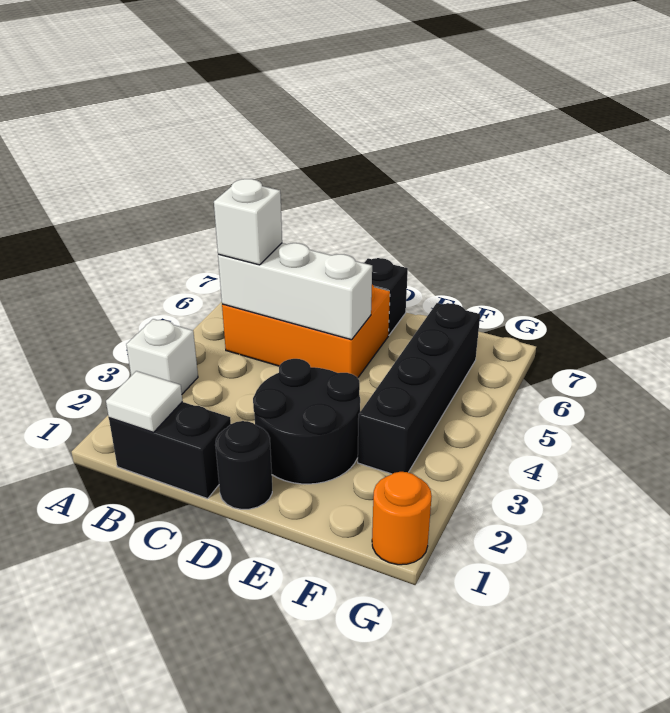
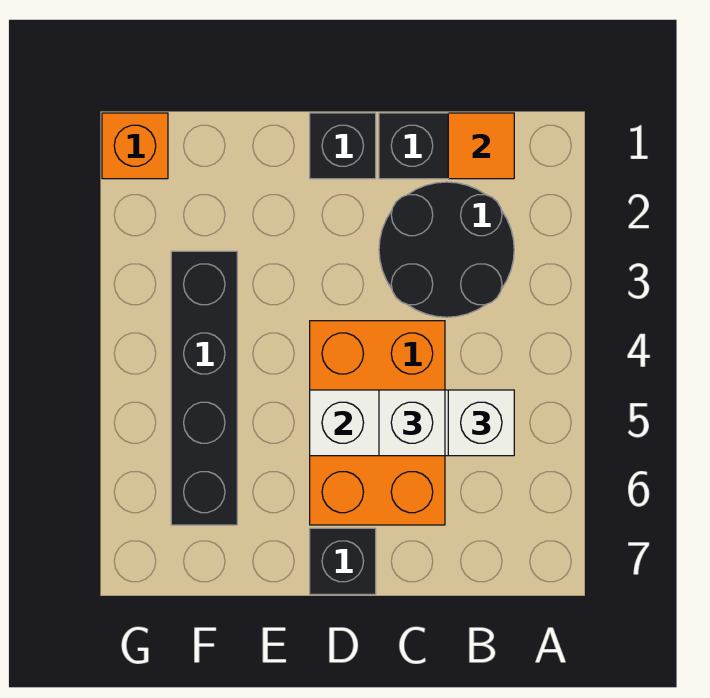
white brick A3 level 1 -> white brick C5 level 3
white tile B1 level 2 -> orange tile B1 level 2
orange brick B5:D6 level 1 -> orange brick C4:D6 level 1
black round brick D1 level 1 -> black brick D1 level 1
black round brick D2:E3 level 1 -> black round brick B2:C3 level 1
orange round brick G1 level 1 -> orange brick G1 level 1

